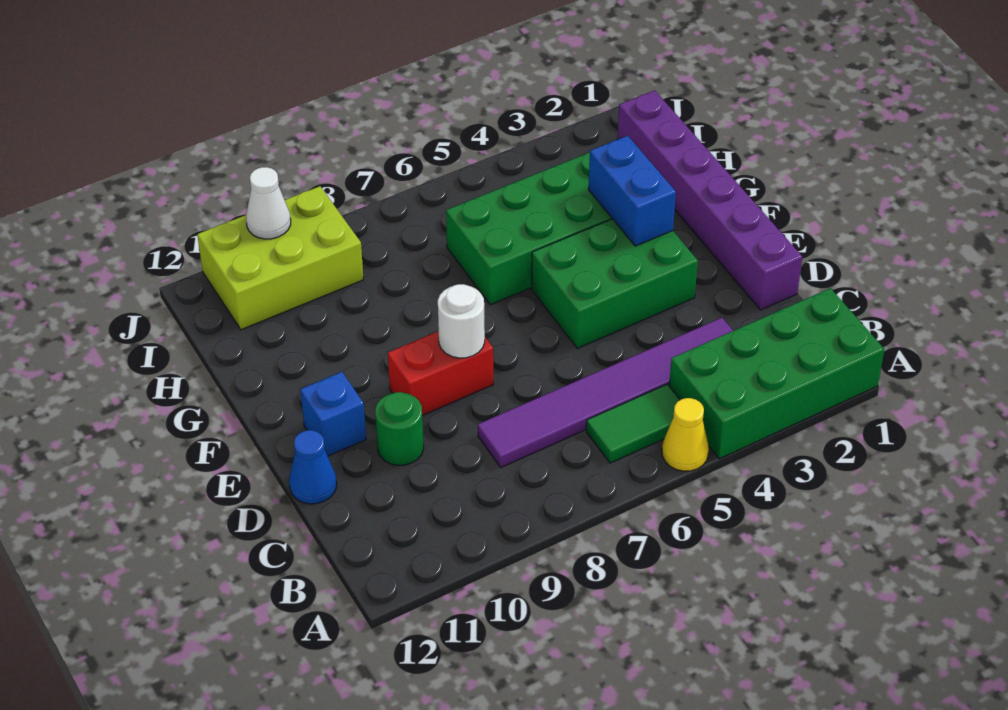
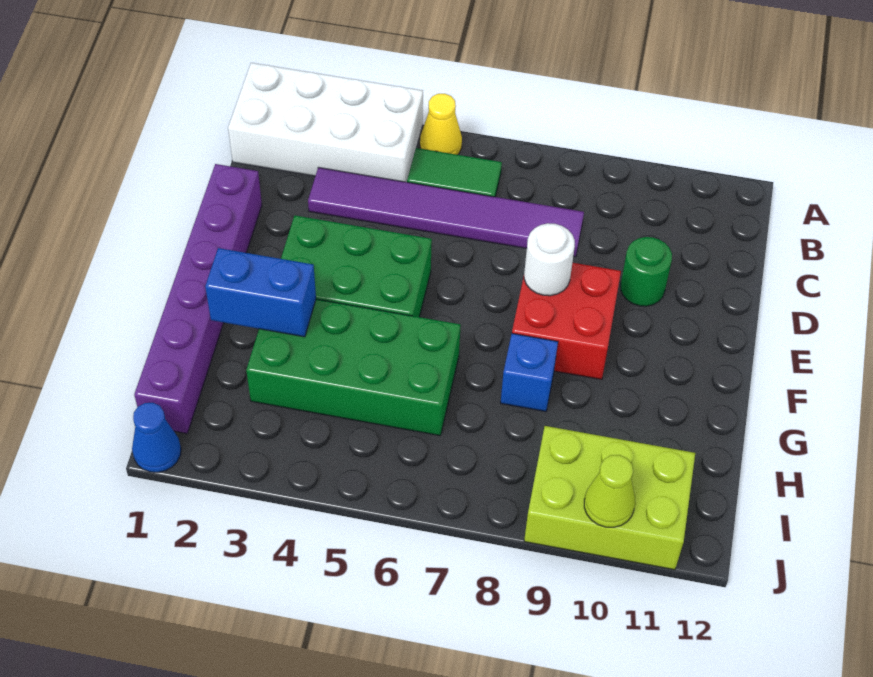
green brick A1:B4 level 1 -> white brick A1:B4 level 1
blue cone D12 level 1 -> blue cone J1 level 1
red brick E8:E9 level 1 -> red brick E8:F9 level 1
blue brick E11 level 1 -> blue brick G8 level 1
blue brick F3:G3 level 2 -> blue brick G2:G3 level 2
white cone J10 level 2 -> lime cone J10 level 2

